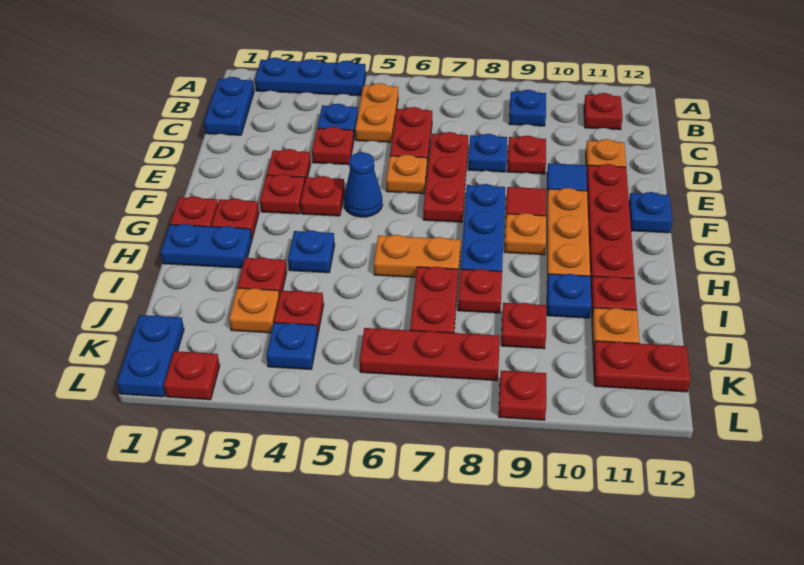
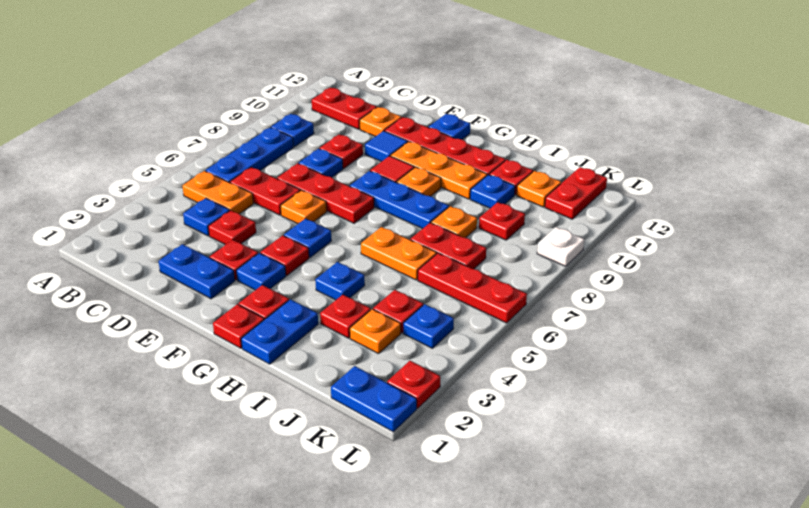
blue plate A2:A4 level 1 -> blue plate B6:B8 level 1
blue plate B1:C1 level 1 -> blue plate D2:E2 level 1
red plate B11 level 1 -> red plate B11:C11 level 1
red plate F3 level 1 -> blue plate F3 level 1
blue cone F5 level 1 -> blue plate F5 level 1
orange plate H6:H7 level 1 -> orange plate H6:I6 level 1
red plate I8 level 1 -> orange plate I8 level 1
red plate K6:K8 level 1 -> red plate J6:L6 level 1
red plate L9 level 1 -> white plate L9 level 1

